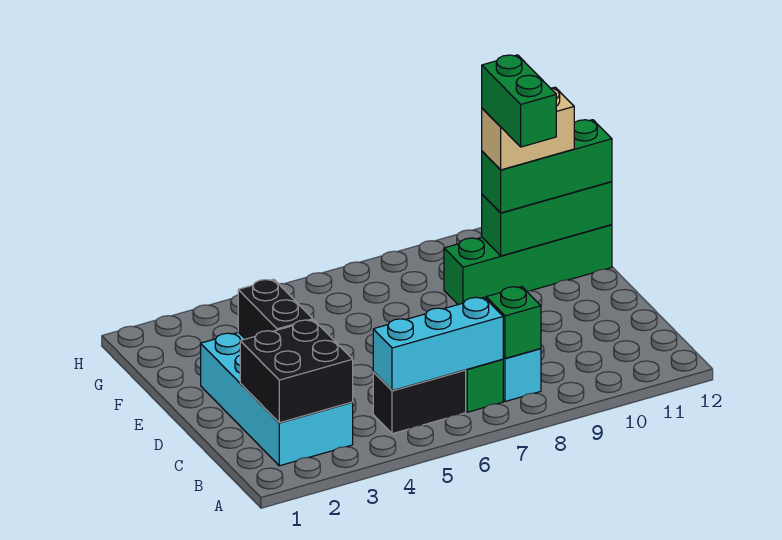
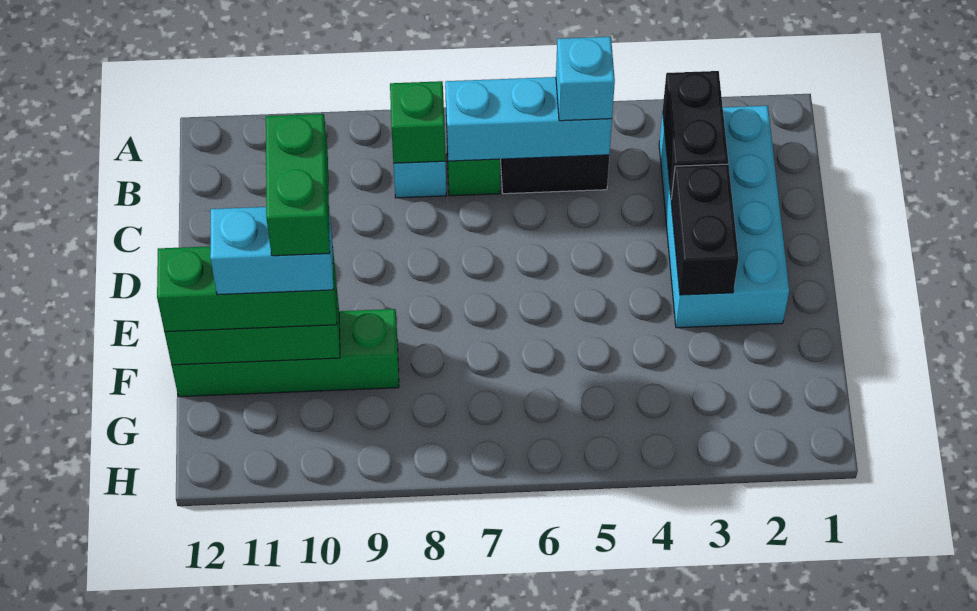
black brick B2:C3 level 2 -> black brick B3:C3 level 2
none -> cyan brick B5 level 3
tan brick F10:F11 level 4 -> cyan brick F10:F11 level 4

